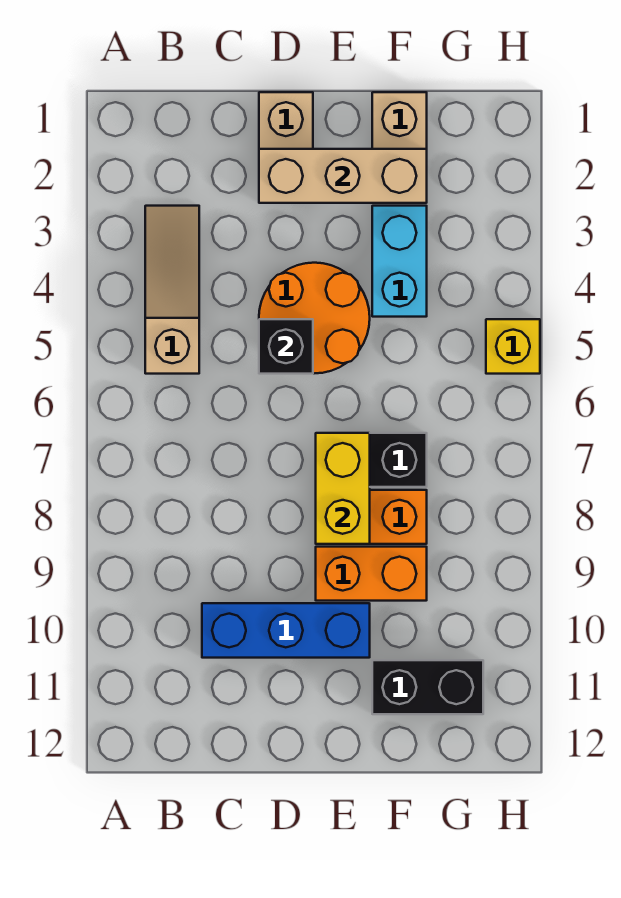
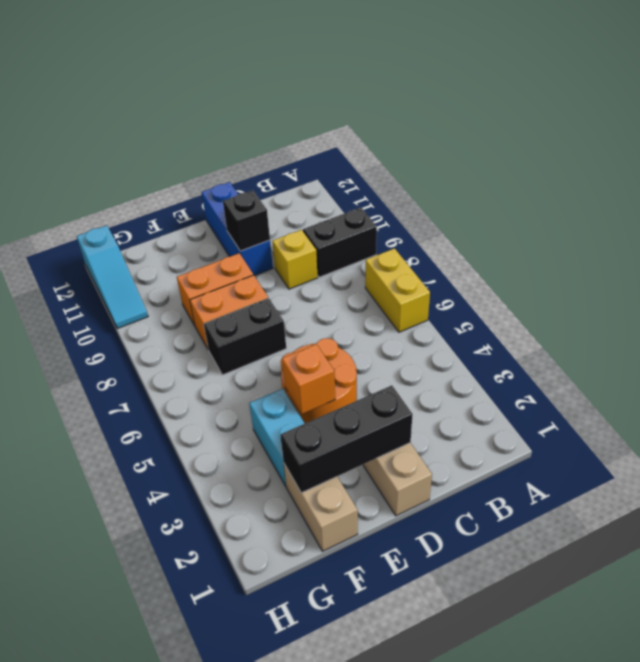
tan slope B3:B5 level 1 top 5 -> none
blue brick C10:E10 level 1 -> blue brick D10:D12 level 1
tan brick D2:F2 level 2 -> black brick D2:F2 level 2
black brick D5 level 2 -> black brick D10 level 2
none -> orange brick E4 level 2
yellow brick E7:E8 level 2 -> yellow brick A6:A7 level 1
black brick F11:G11 level 1 -> black brick A9:B9 level 1
yellow brick H5 level 1 -> yellow brick C9 level 1
none -> cyan slope H10:H12 level 1 top 12

